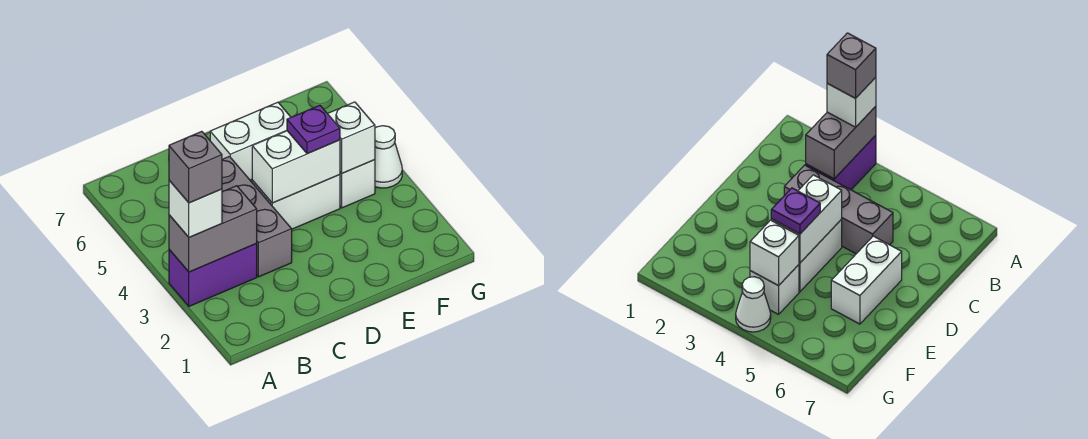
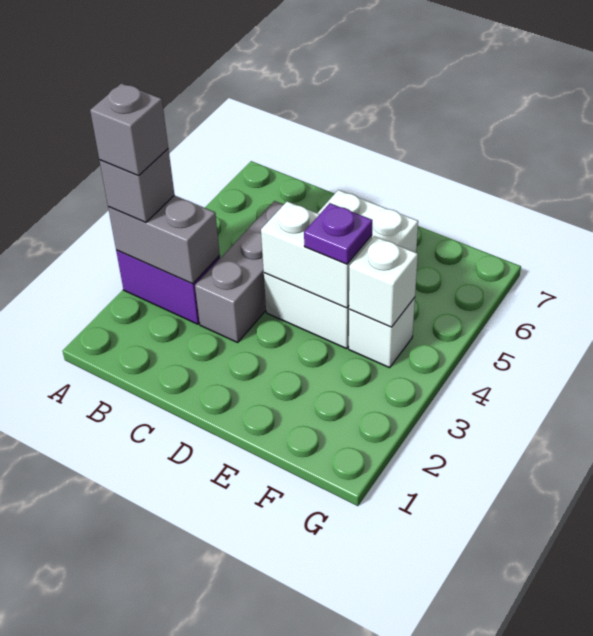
white brick A3 level 3 -> grey brick A3 level 3
white cone G4 level 1 -> none

